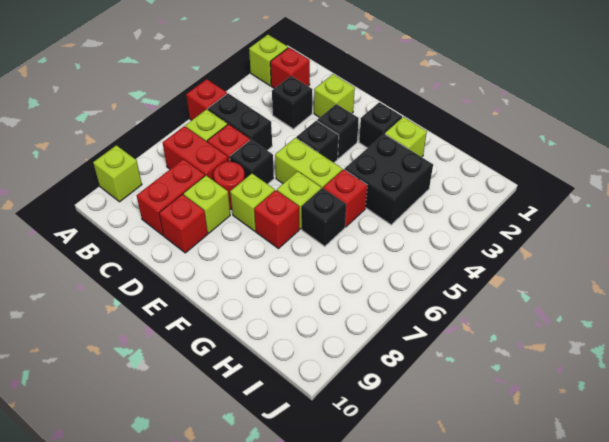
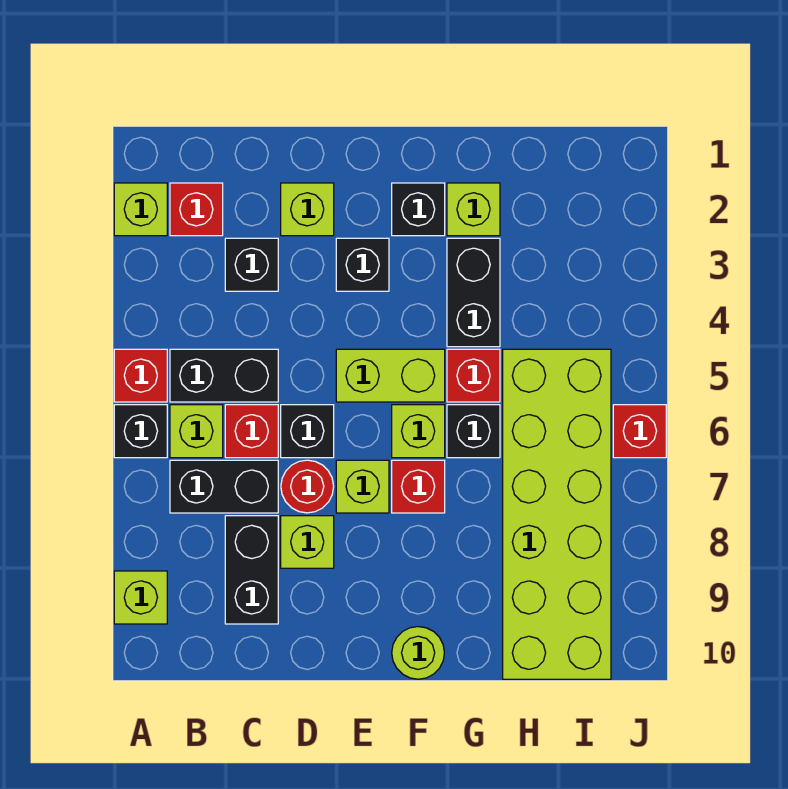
red brick B7:C7 level 1 -> black brick B7:C7 level 1
red brick C8:C9 level 1 -> black brick C8:C9 level 1
red brick D9 level 1 -> red brick J6 level 1
black brick E4 level 1 -> black brick A6 level 1
none -> lime round brick F10 level 1
black brick G3:H4 level 1 -> black brick G3:G4 level 1
none -> lime brick H5:I10 level 1

